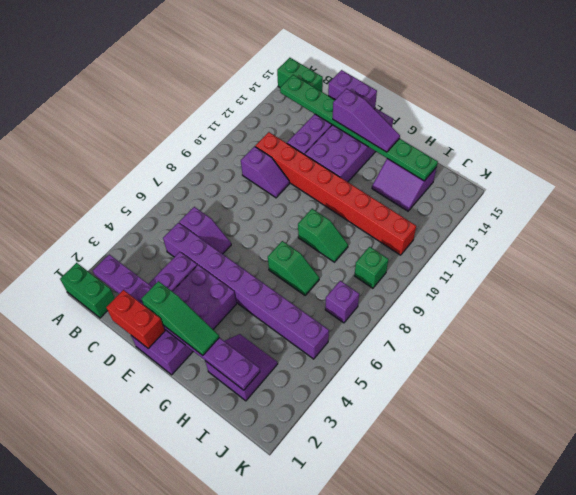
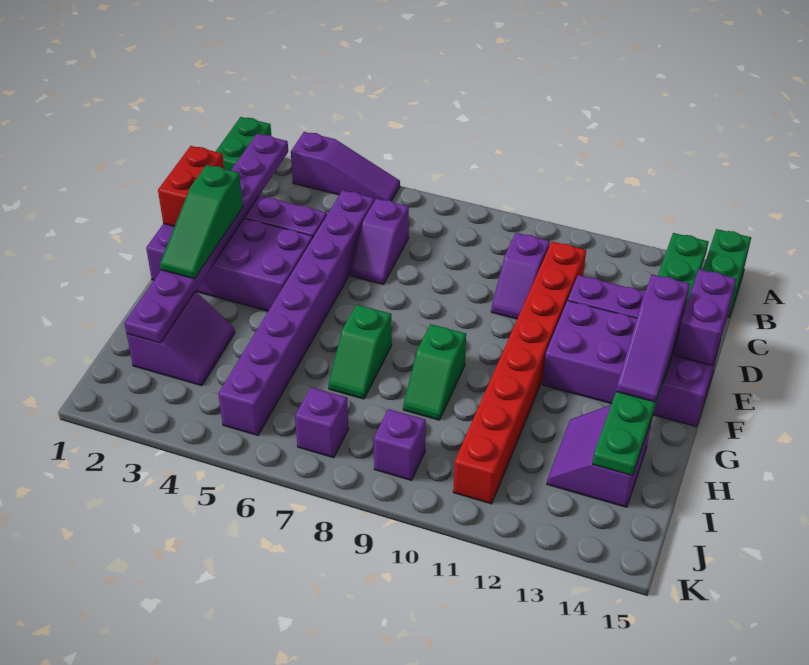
none -> purple slope A3:A5 level 1 top 3
green brick J9 level 1 -> purple brick J9 level 1

